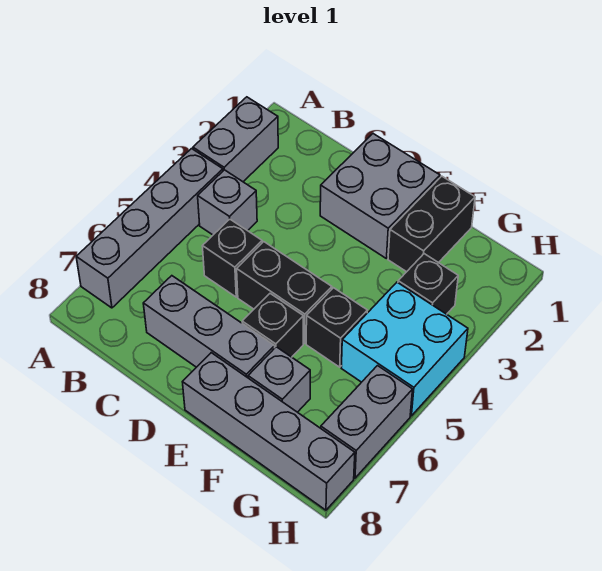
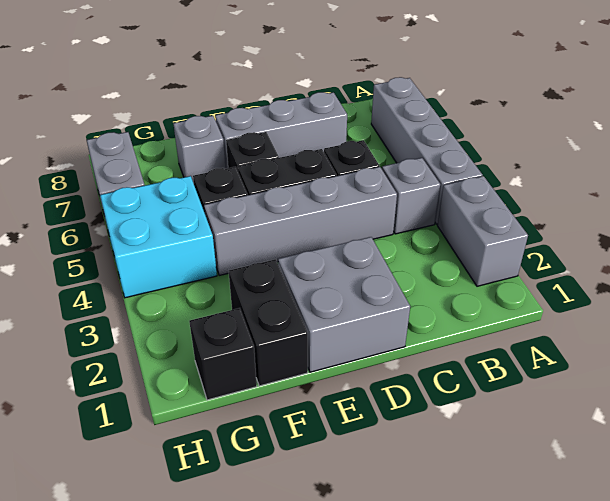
grey brick E8:H8 level 1 -> grey brick C4:F4 level 1
black brick G3 level 1 -> black brick G1 level 1

